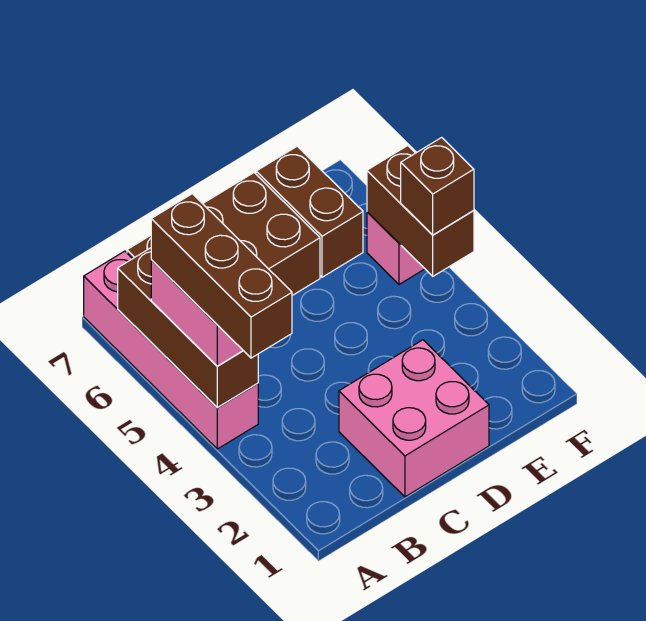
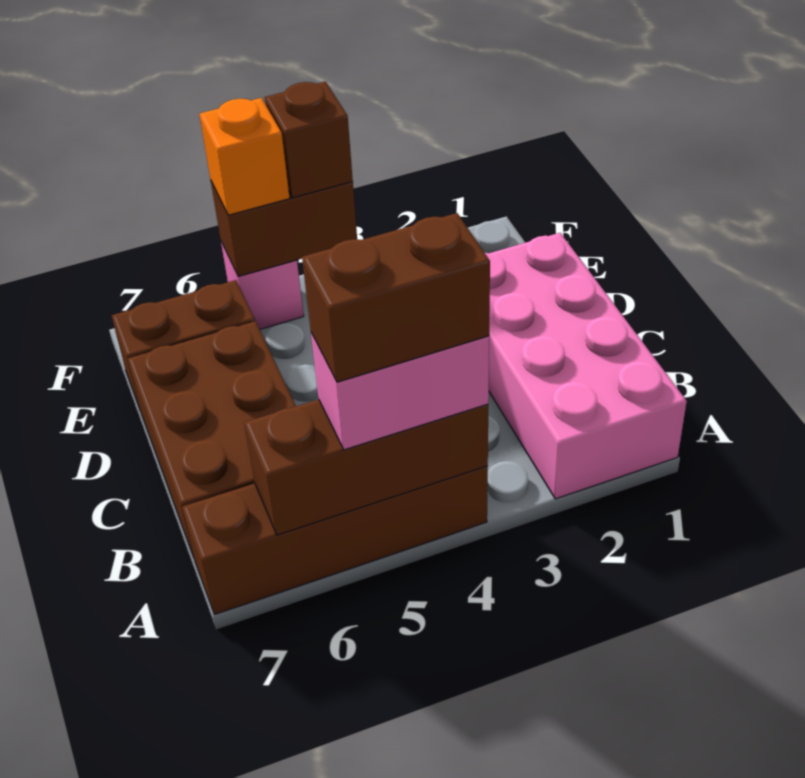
brown brick A3:A5 level 4 -> brown brick A4:A5 level 4
pink brick A4:A7 level 1 -> brown brick A4:A7 level 1
pink brick C1:D2 level 1 -> pink brick A1:D2 level 1
none -> orange brick F5 level 3

